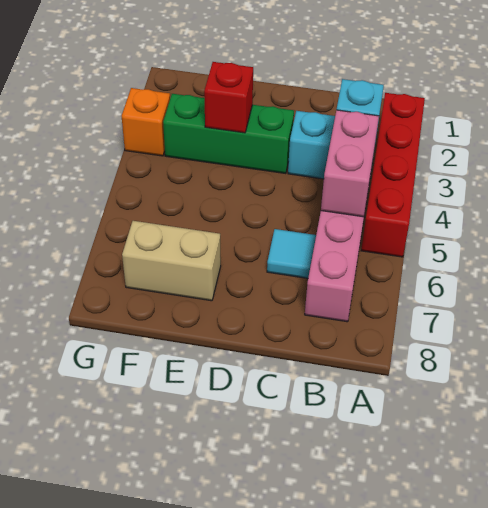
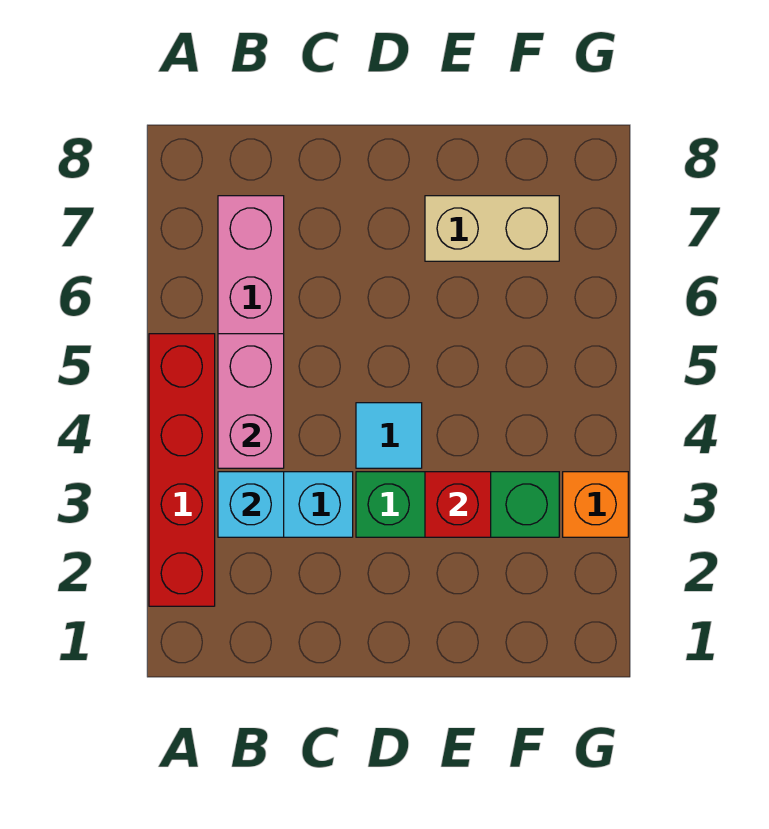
cyan tile C6 level 1 -> cyan tile D4 level 1

